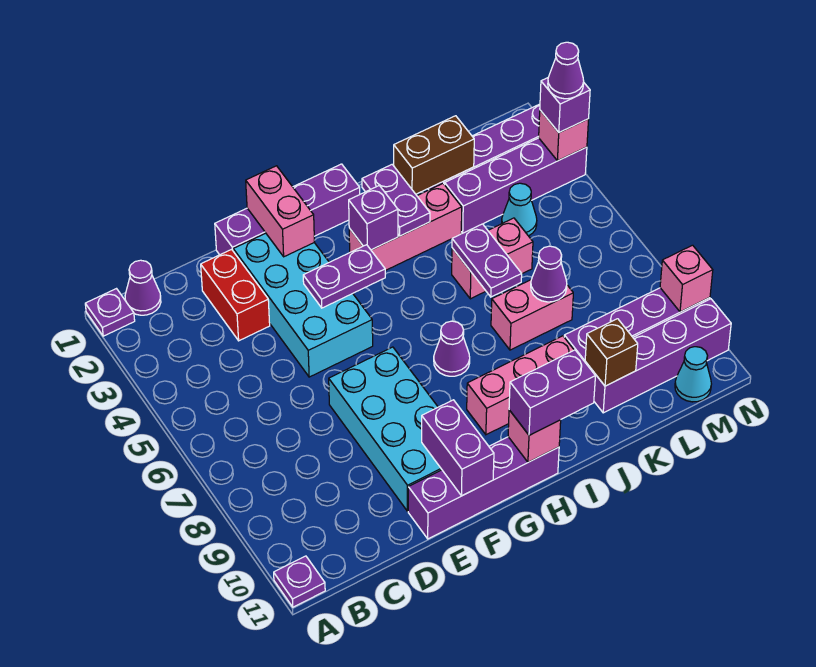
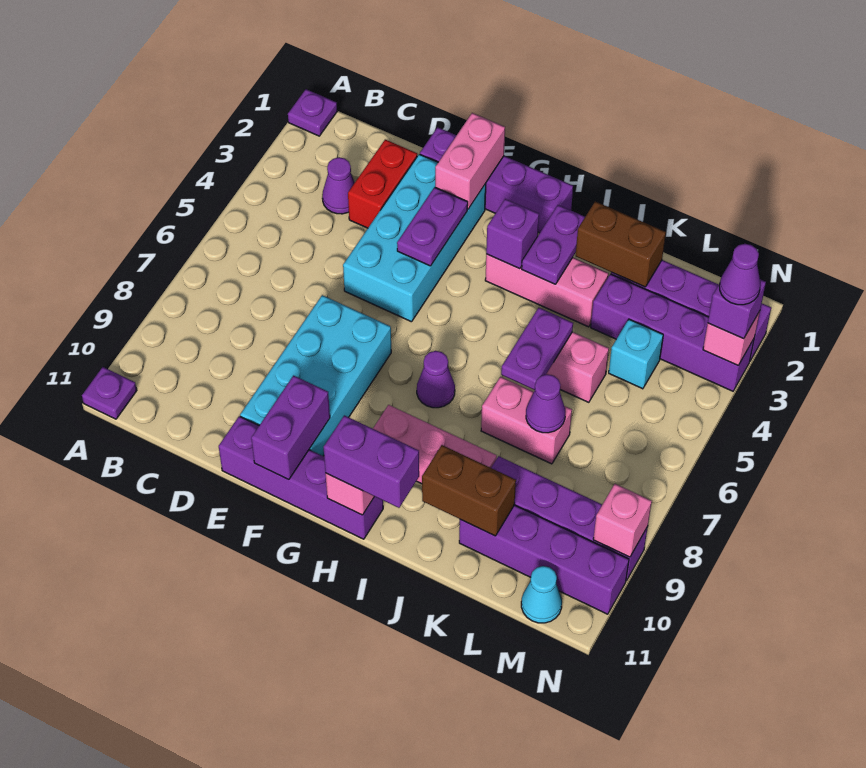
purple cone B1 level 1 -> purple cone C3 level 1
purple plate F4:G4 level 2 -> purple plate F3:F4 level 2
brown brick K10 level 2 -> brown brick J10:K10 level 2
cyan cone L4 level 1 -> cyan brick L4 level 1

